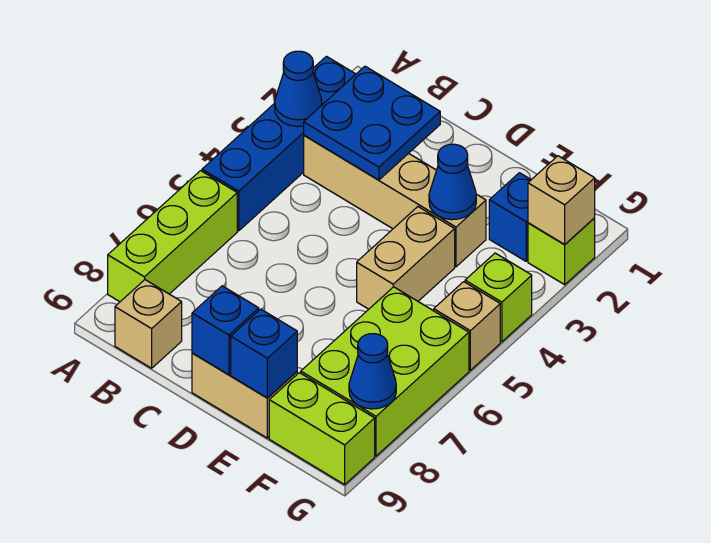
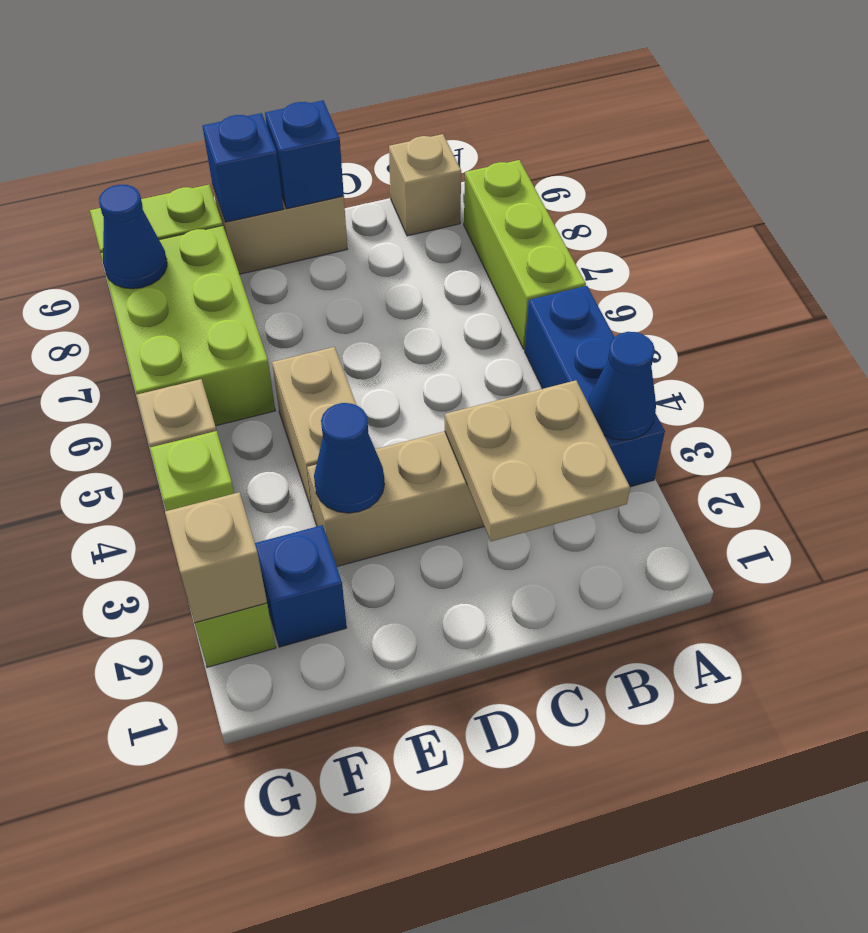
blue brick A2:A5 level 1 -> blue brick A3:A5 level 1
blue plate B2:C3 level 2 -> tan plate B2:C3 level 2

